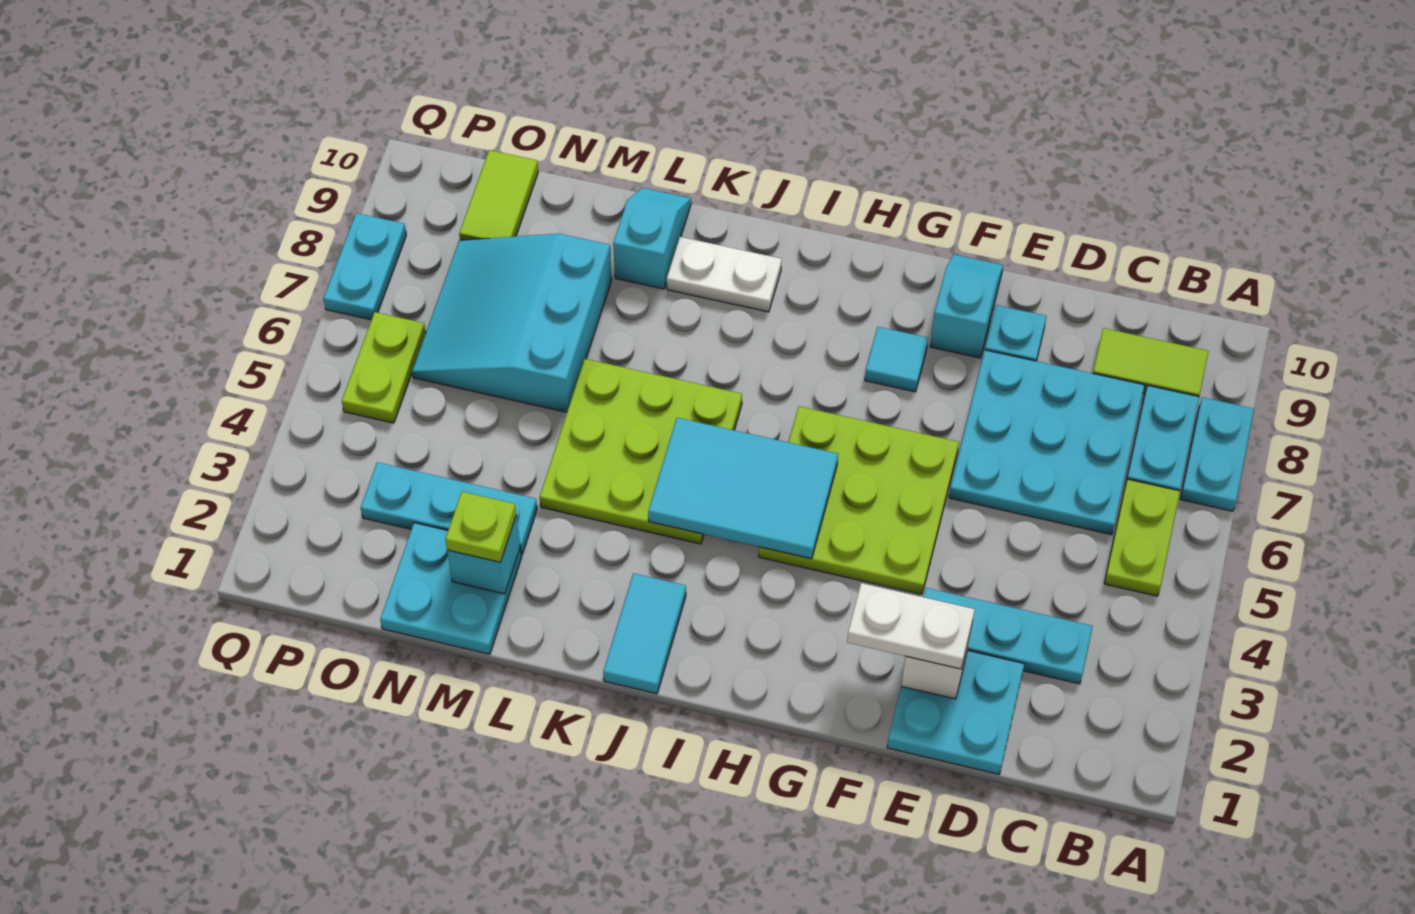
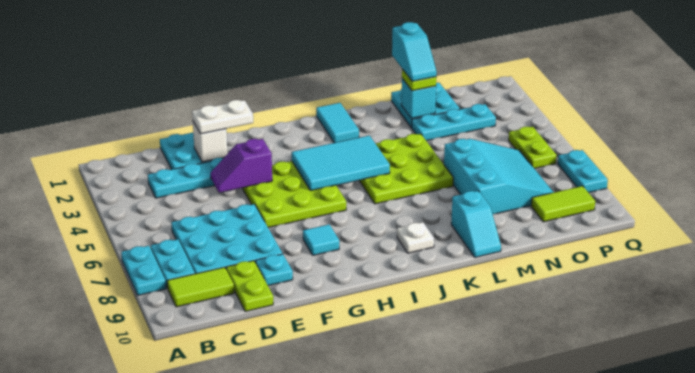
lime plate B5:B6 level 1 -> lime plate D9:D10 level 1
none -> purple slope E4:F4 level 2 top F
cyan slope F9:F10 level 1 top 9 -> cyan slope M1:M2 level 4 top 1
white plate J9:K9 level 1 -> white plate J9 level 1
lime tile O9:O10 level 1 -> lime tile O9:P9 level 1

